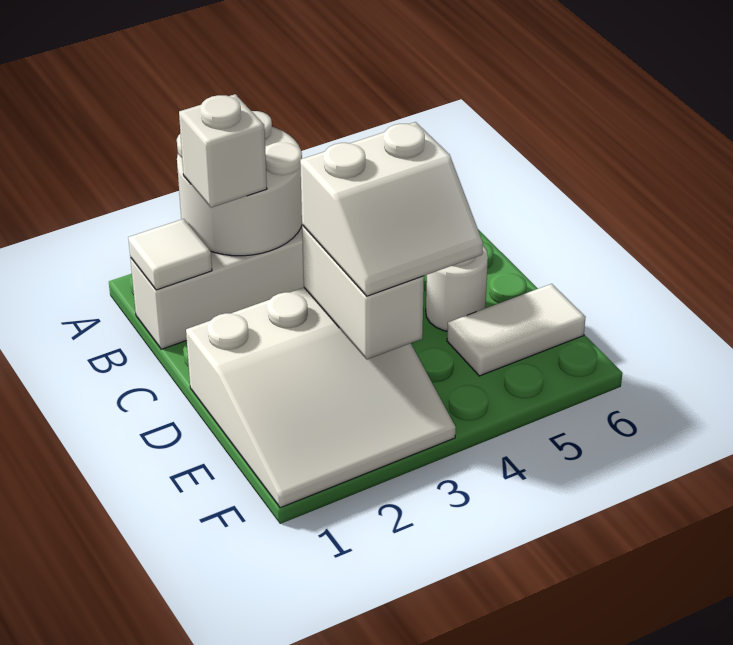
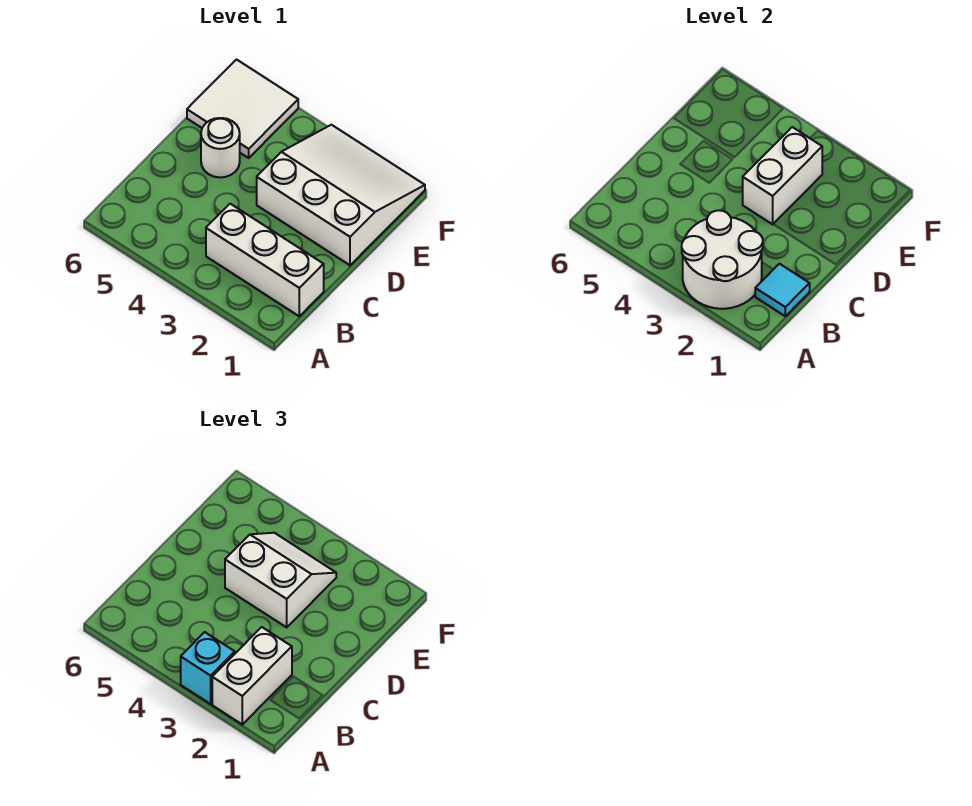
none -> cyan brick A3 level 3
white tile B1 level 2 -> cyan tile B1 level 2
white brick B2 level 3 -> white brick A2:B2 level 3
white tile E5:E6 level 1 -> white tile E5:F6 level 1

